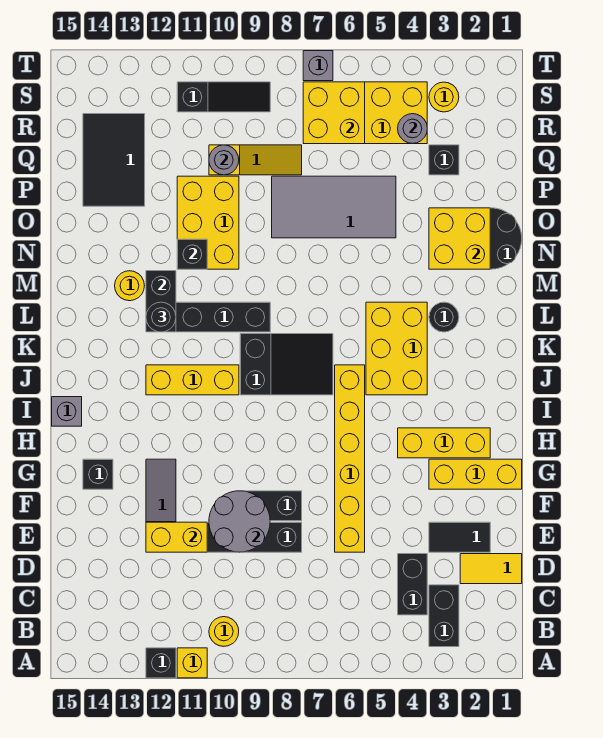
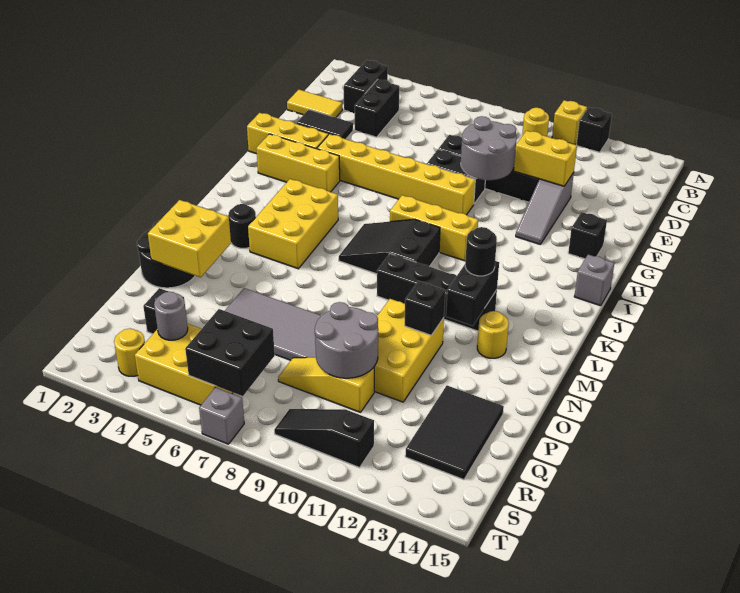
yellow brick E6:J6 level 1 -> yellow brick G4:G9 level 1
yellow brick J10:J12 level 1 -> yellow brick I8:I10 level 1
grey round brick Q10 level 2 -> grey round brick P9:Q10 level 2
yellow brick R6:S7 level 2 -> black brick R6:S7 level 2

